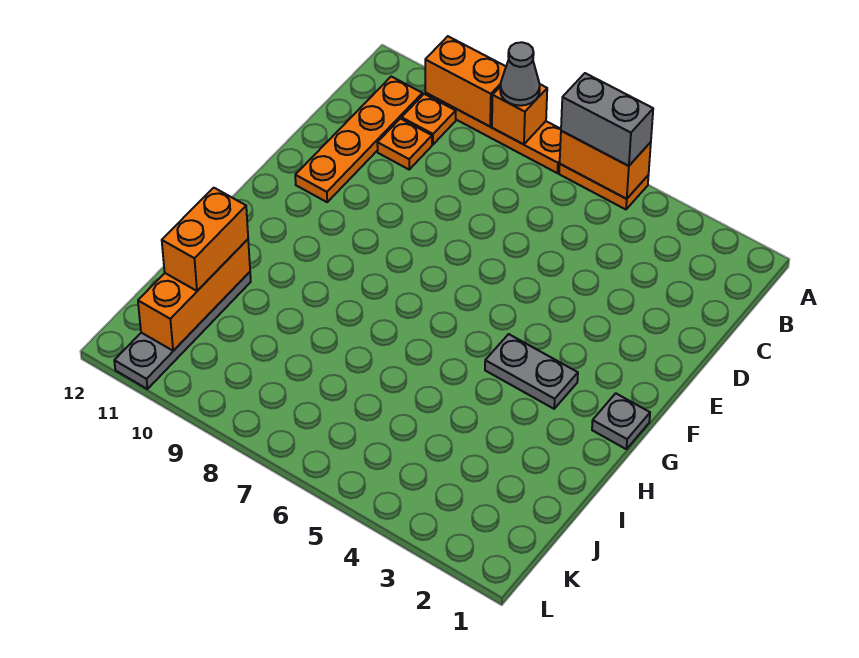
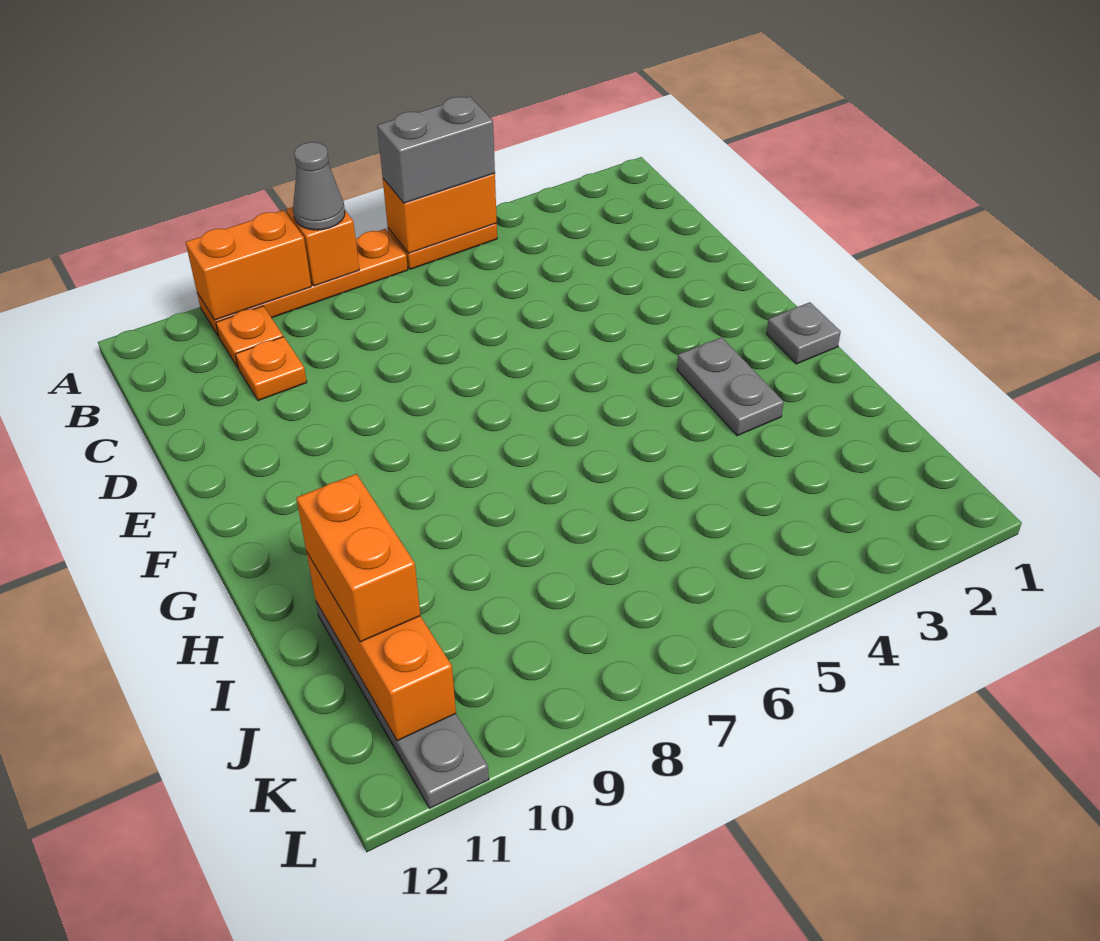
orange plate B11:E11 level 1 -> none
grey plate G3:G4 level 1 -> grey plate G3:H3 level 1

